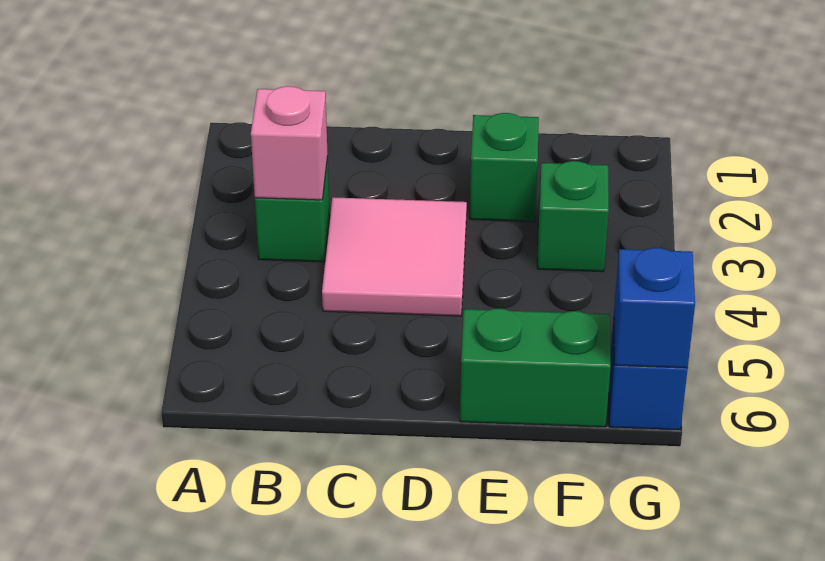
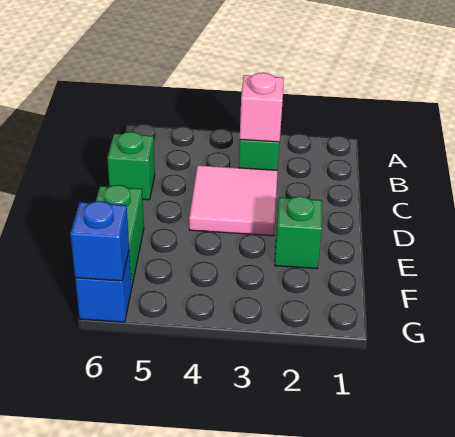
green brick F3 level 1 -> green brick C6 level 1

